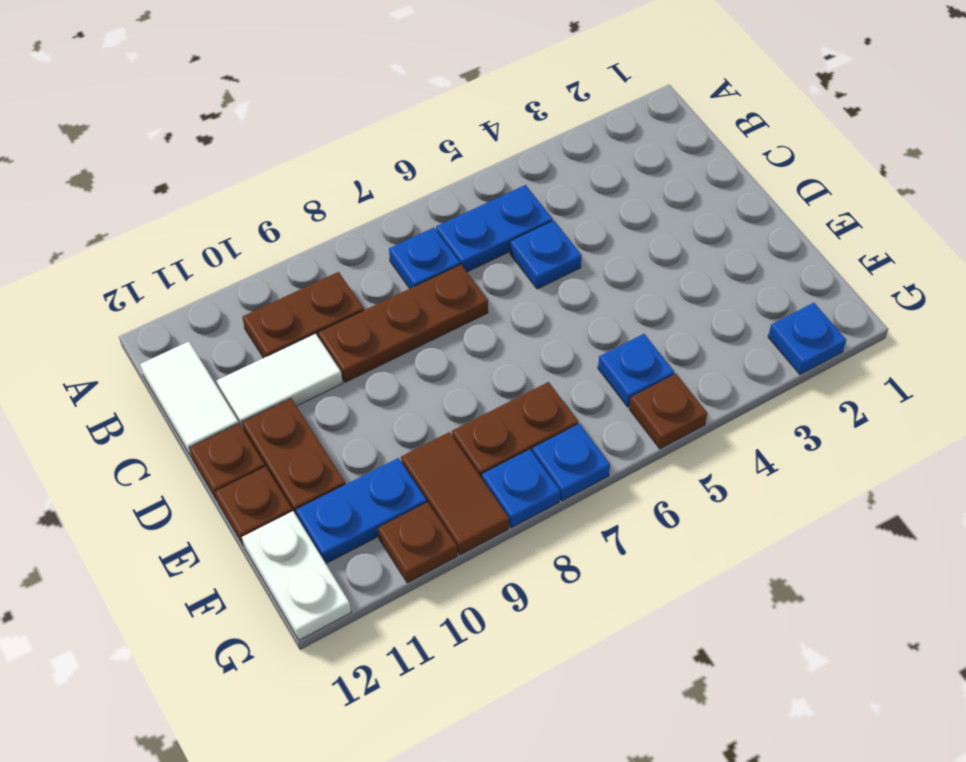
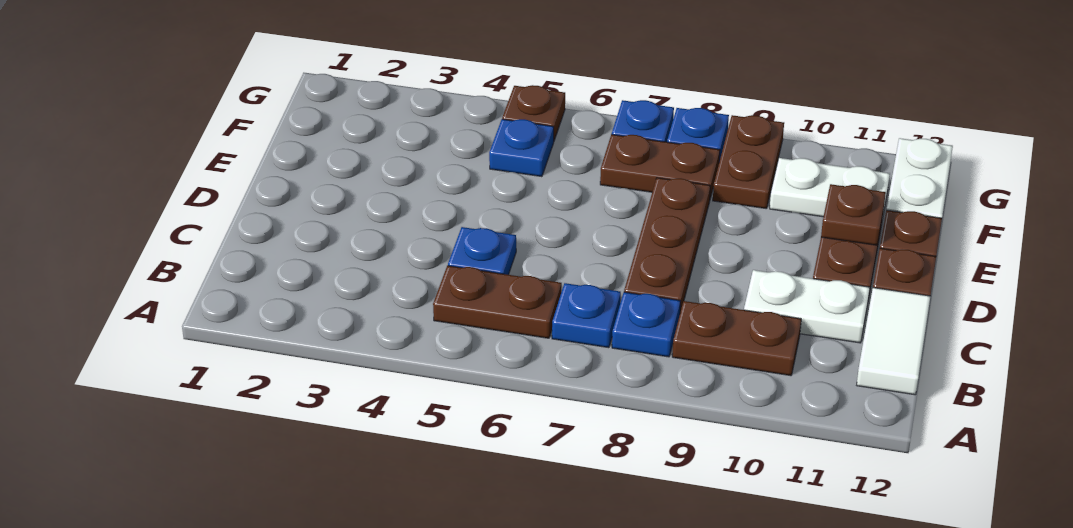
blue plate B5:B6 level 1 -> brown plate B5:B6 level 1
brown plate C7:C9 level 1 -> brown plate C8:E8 level 1
white tile C10:C11 level 1 -> white plate C10:C11 level 1
brown tile F9:G9 level 1 -> brown plate F9:G9 level 1
blue plate F10:F11 level 1 -> white plate F10:F11 level 1
blue plate G2 level 1 -> blue plate B8 level 1
brown plate G10 level 1 -> brown plate E11 level 2

